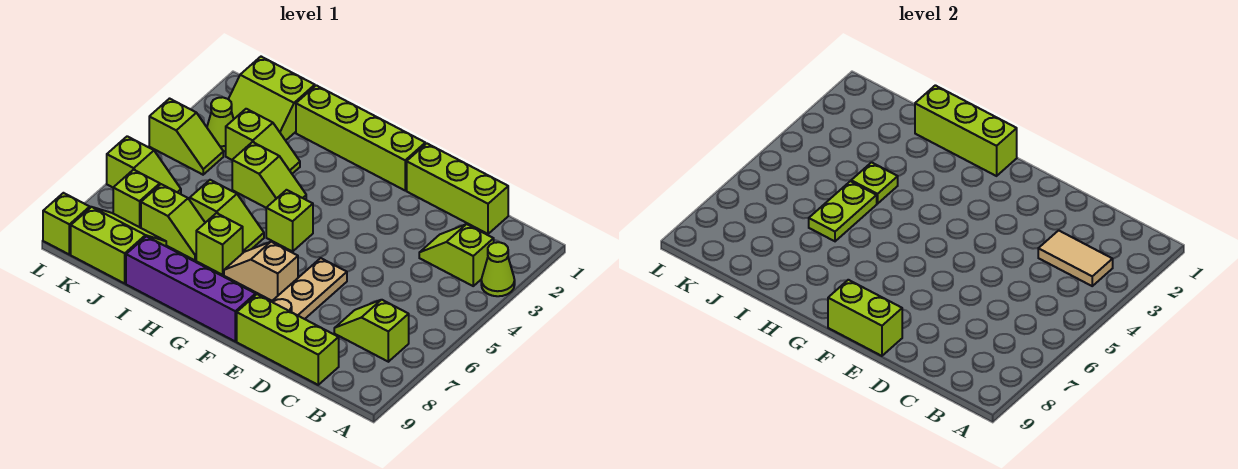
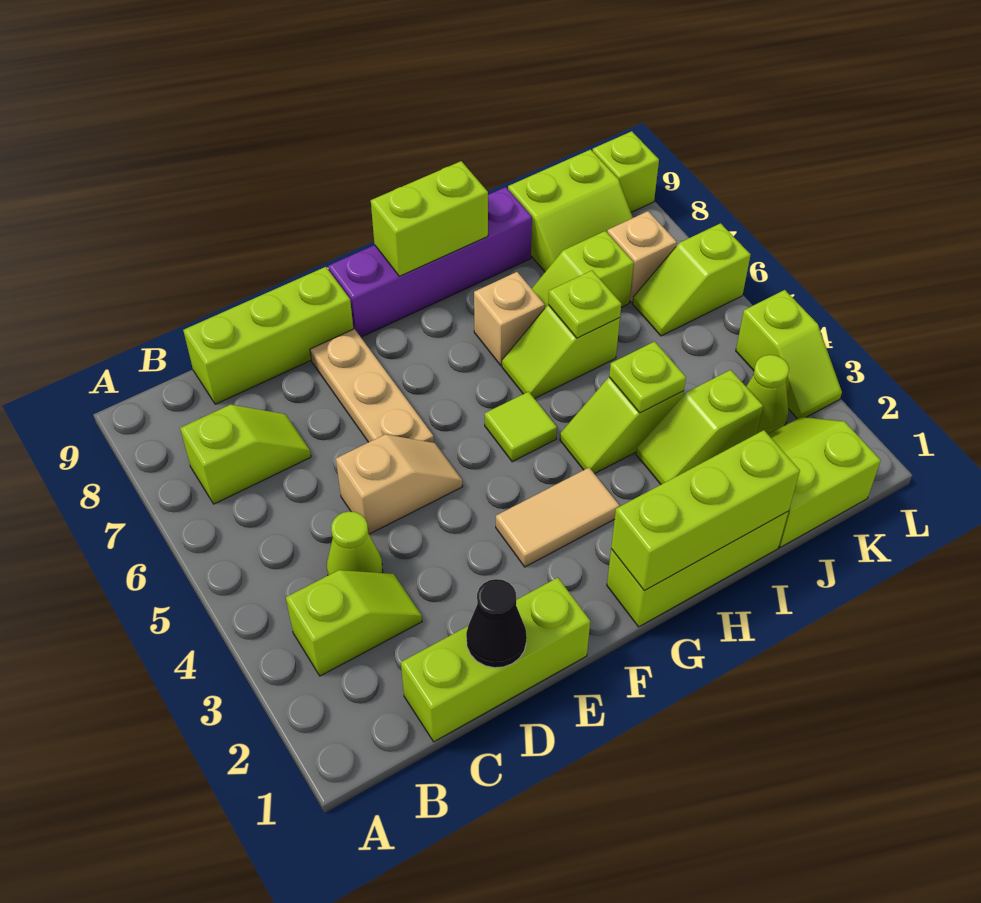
lime cone A3 level 1 -> lime cone C4 level 1
tan tile B3:C3 level 2 -> tan tile F3:G3 level 1
none -> black cone D1 level 2
lime brick E9:F9 level 2 -> lime brick G9:H9 level 2
lime brick F1:I1 level 1 -> lime brick G1:I1 level 1
tan slope F7:G7 level 1 top F -> tan slope D5:E5 level 1 top D
lime brick G5 level 1 -> lime tile G5 level 1
lime brick H7 level 1 -> tan brick H7 level 1
lime plate I5:I6 level 2 -> lime plate I6 level 2
lime slope K4:L4 level 1 top L -> lime slope L3:L4 level 1 top 4
lime brick K7 level 1 -> tan brick K7 level 1

